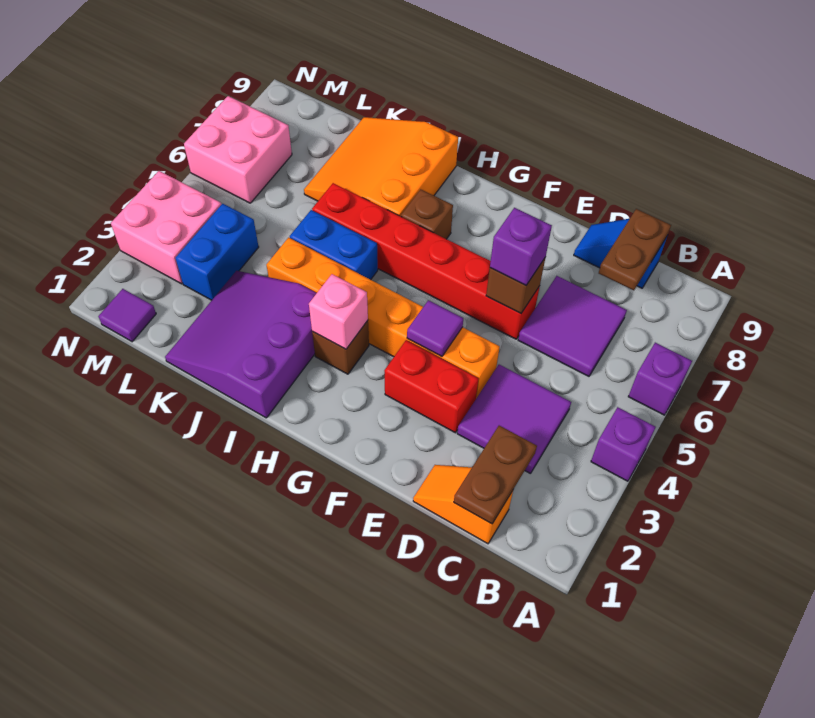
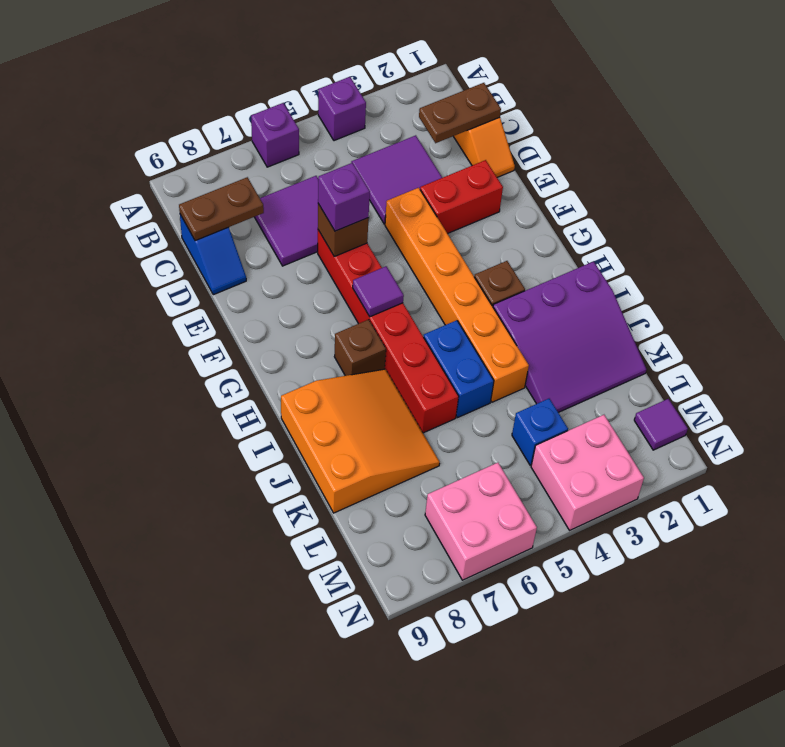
red brick E3:F3 level 1 -> red brick E2:E3 level 1
purple tile F4 level 2 -> purple tile G6 level 2
pink brick H3 level 2 -> none
orange slope I7:K9 level 1 top I -> orange slope I7:K9 level 1 top 9
blue brick L3:L4 level 1 -> blue brick L4 level 1

